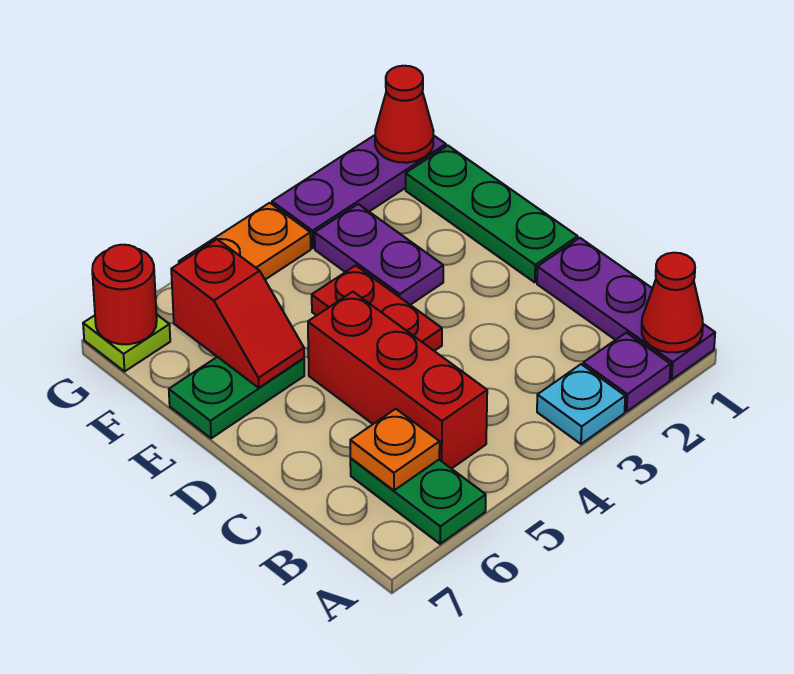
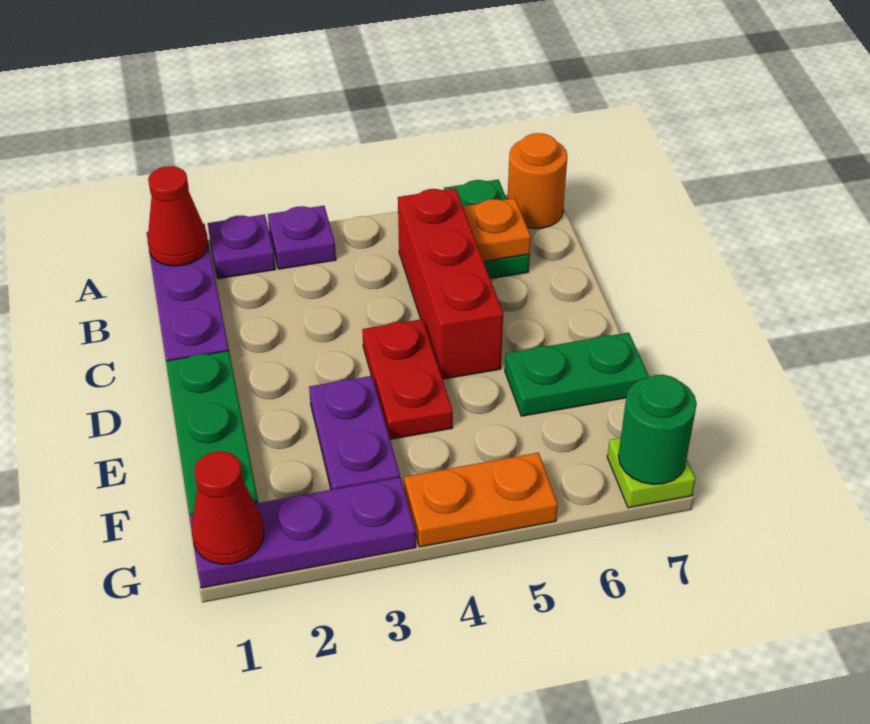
cyan plate A3 level 1 -> purple plate A3 level 1
none -> orange round brick A7 level 1
red slope E6:F6 level 2 top F -> none
red round brick G7 level 2 -> green round brick G7 level 2

